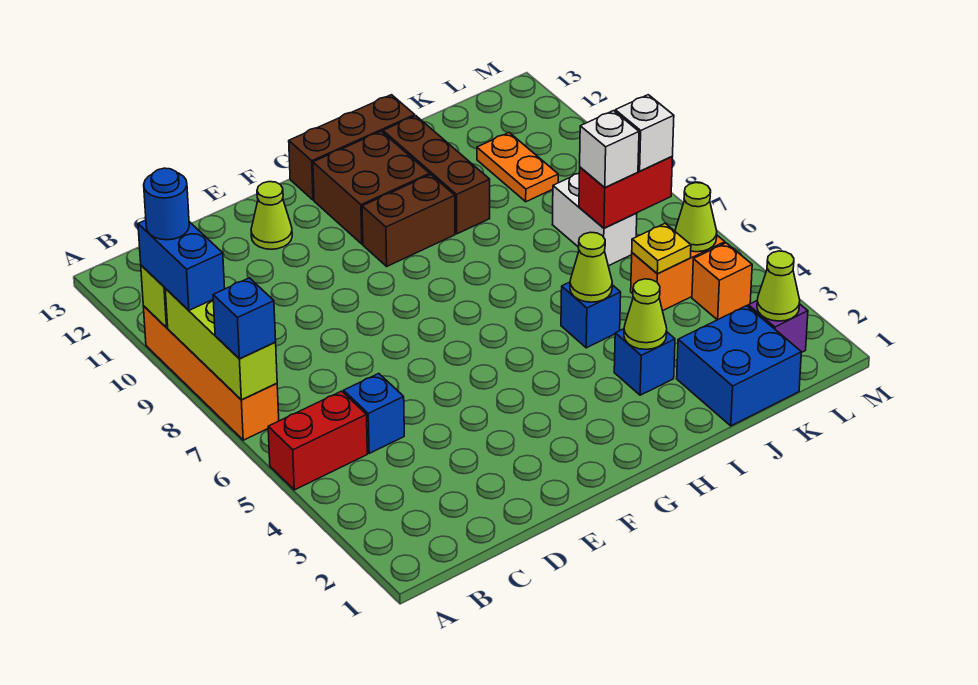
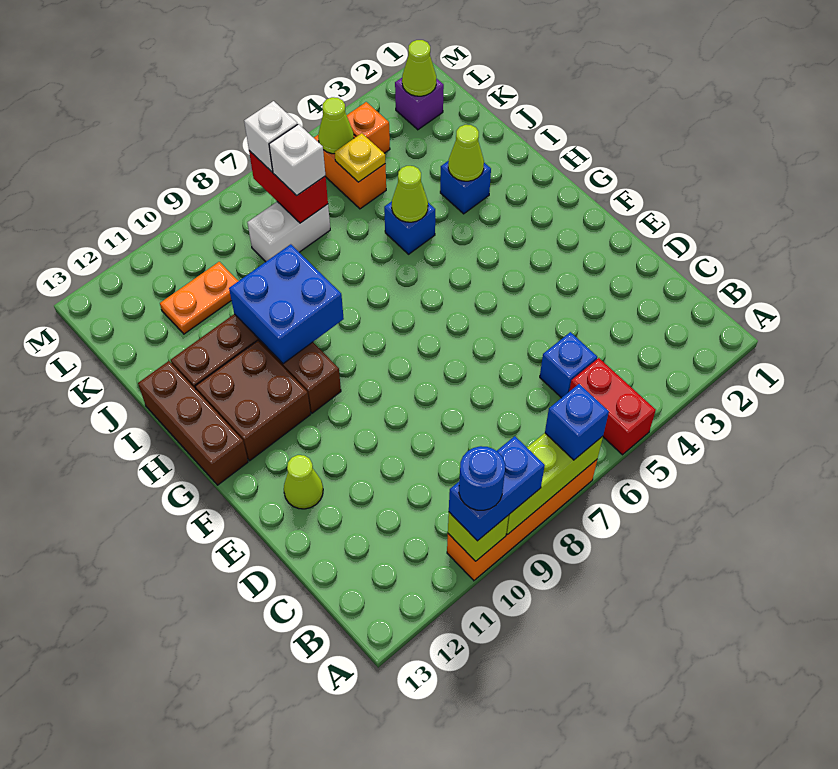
blue brick J1:K2 level 1 -> blue brick H9:I10 level 2

